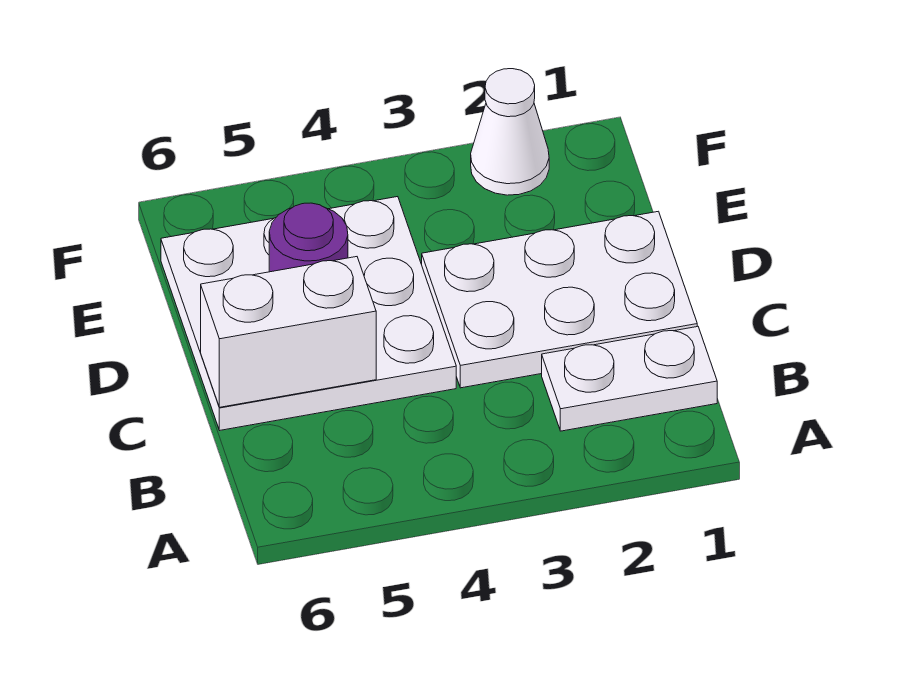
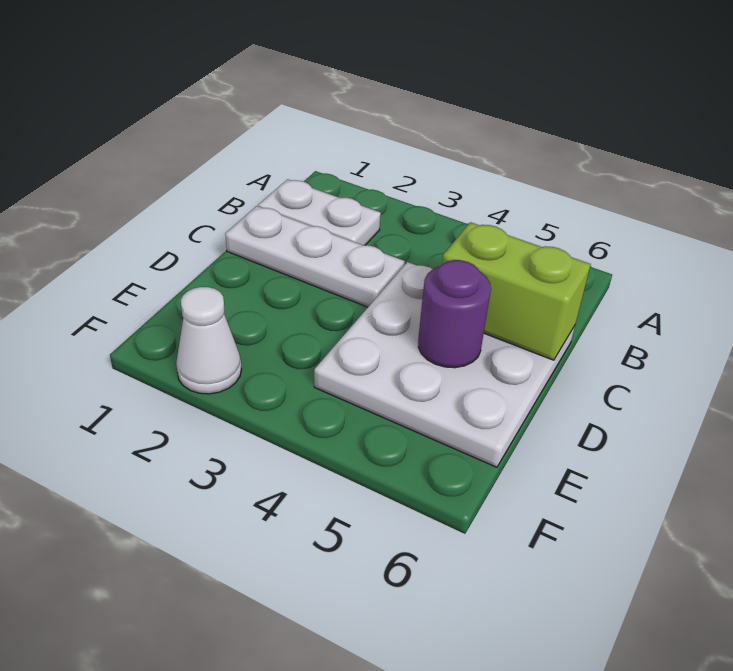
white plate C1:D3 level 1 -> white plate C1:C3 level 1
white brick C5:C6 level 2 -> lime brick C5:C6 level 2

